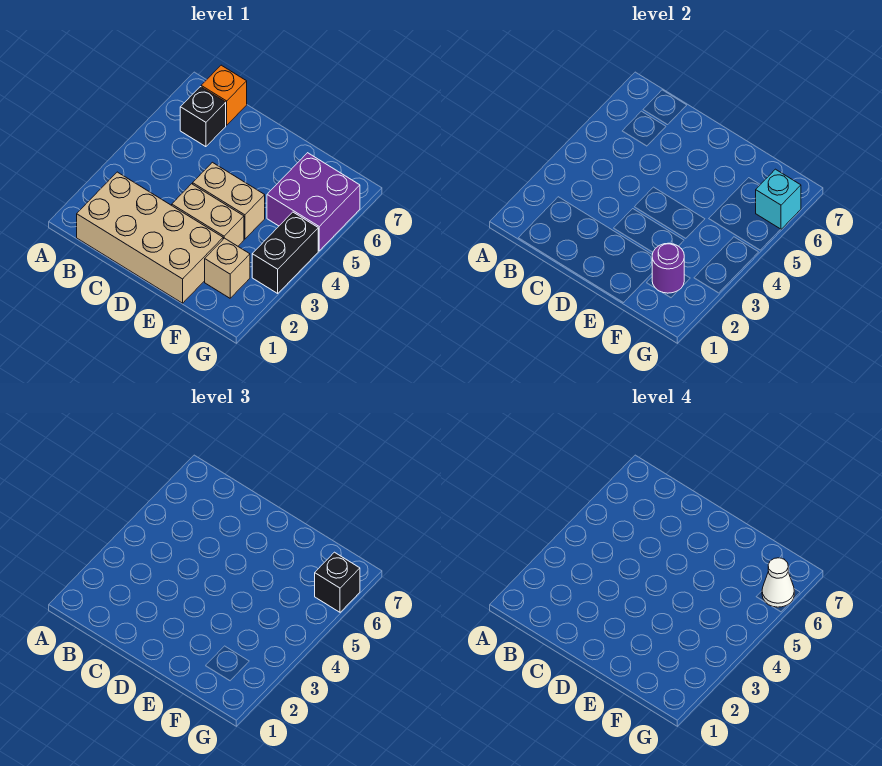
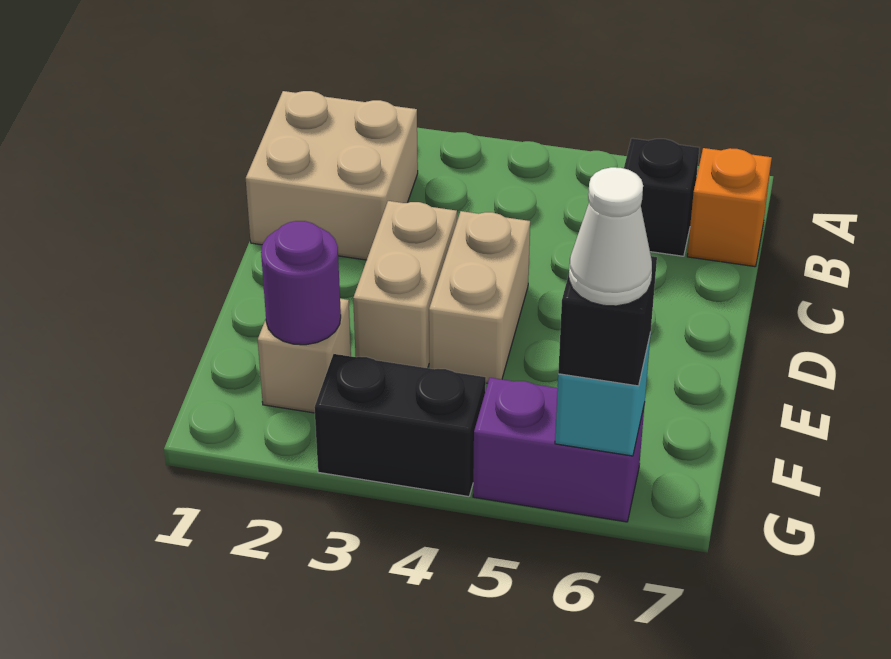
tan brick B1:E2 level 1 -> tan brick B1:C2 level 1
purple brick F5:G6 level 1 -> purple brick G5:G6 level 1

